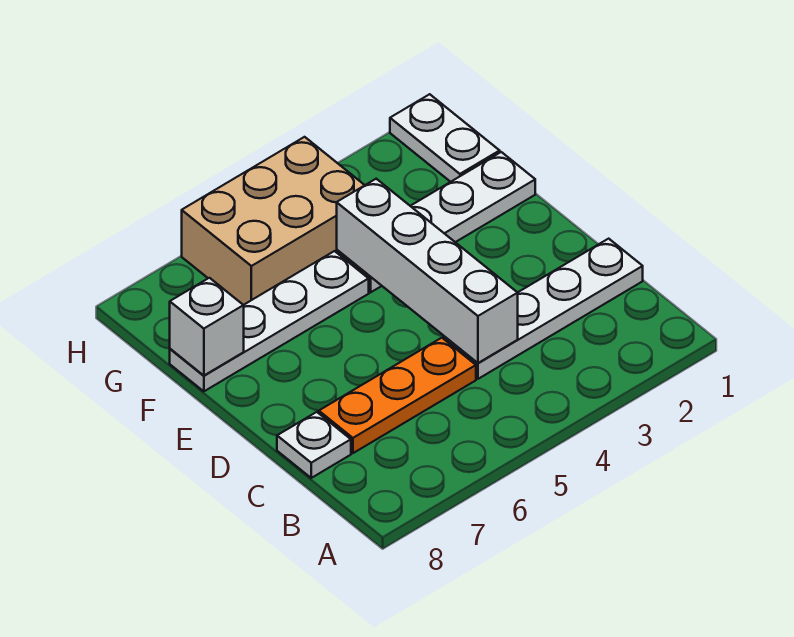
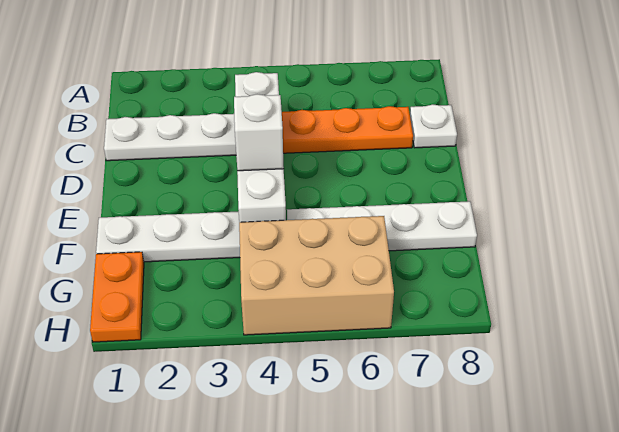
white brick F8 level 2 -> white brick E4 level 3
white plate G1:H1 level 1 -> orange plate G1:H1 level 1

